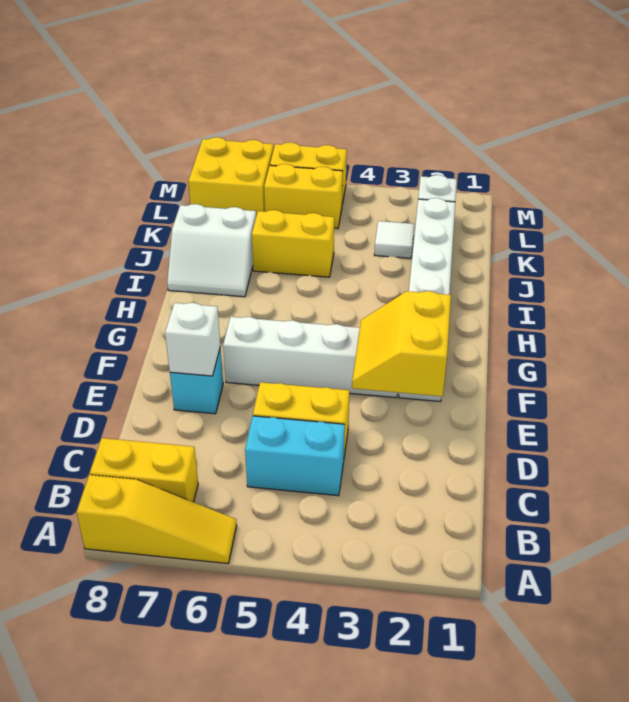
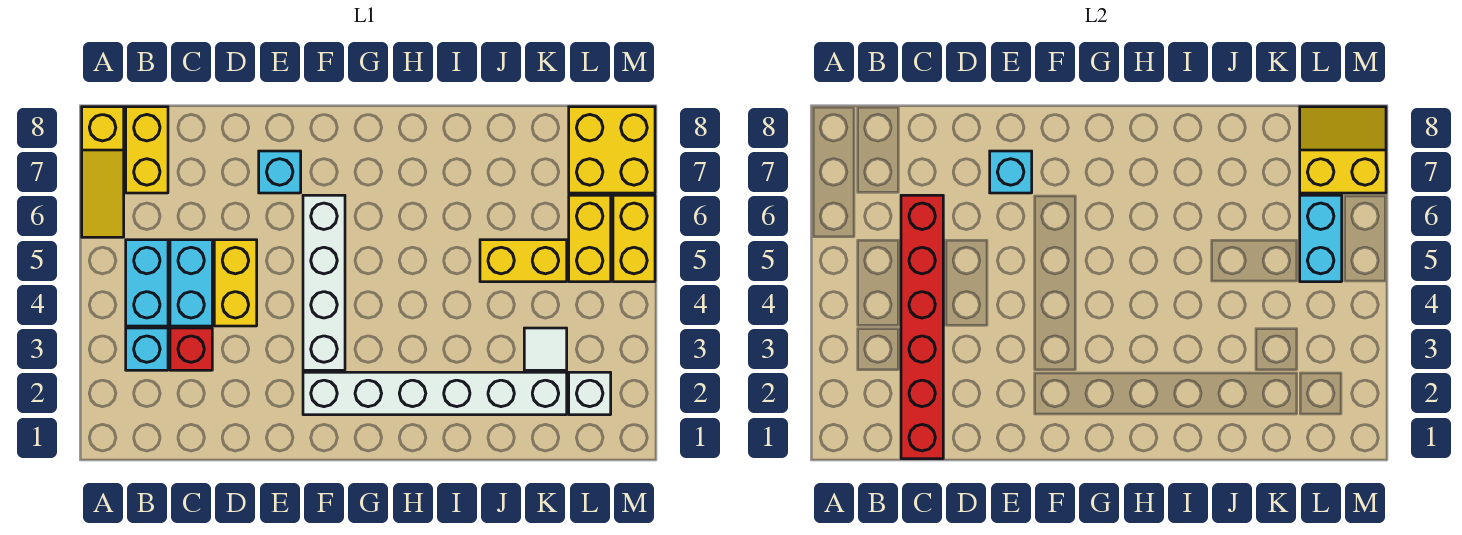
none -> cyan brick B3 level 1
none -> cyan brick B4:B5 level 1
none -> red brick C1:C6 level 2
none -> red brick C3 level 1
yellow slope E2:F3 level 2 top 2 -> yellow slope L7:M8 level 2 top 7
white brick E7 level 2 -> cyan brick E7 level 2
white slope I7:J8 level 1 top J -> none
yellow brick J5:J6 level 1 -> yellow brick J5:K5 level 1
none -> cyan brick L5:L6 level 2

